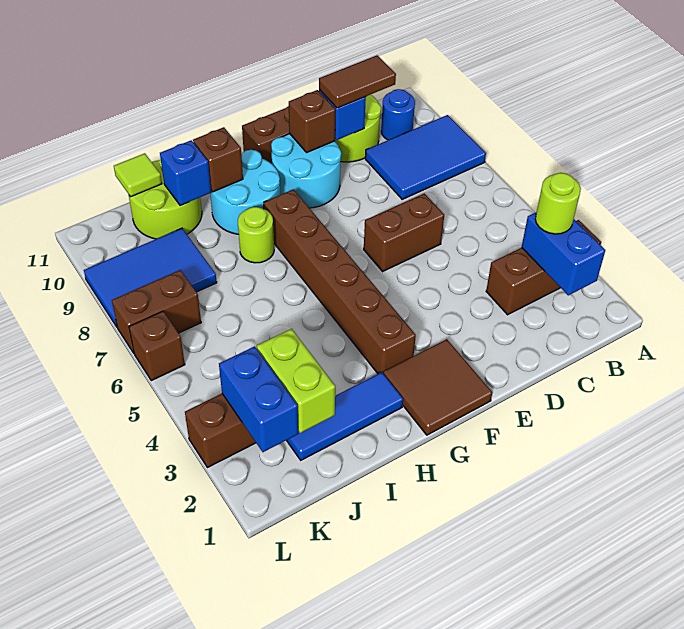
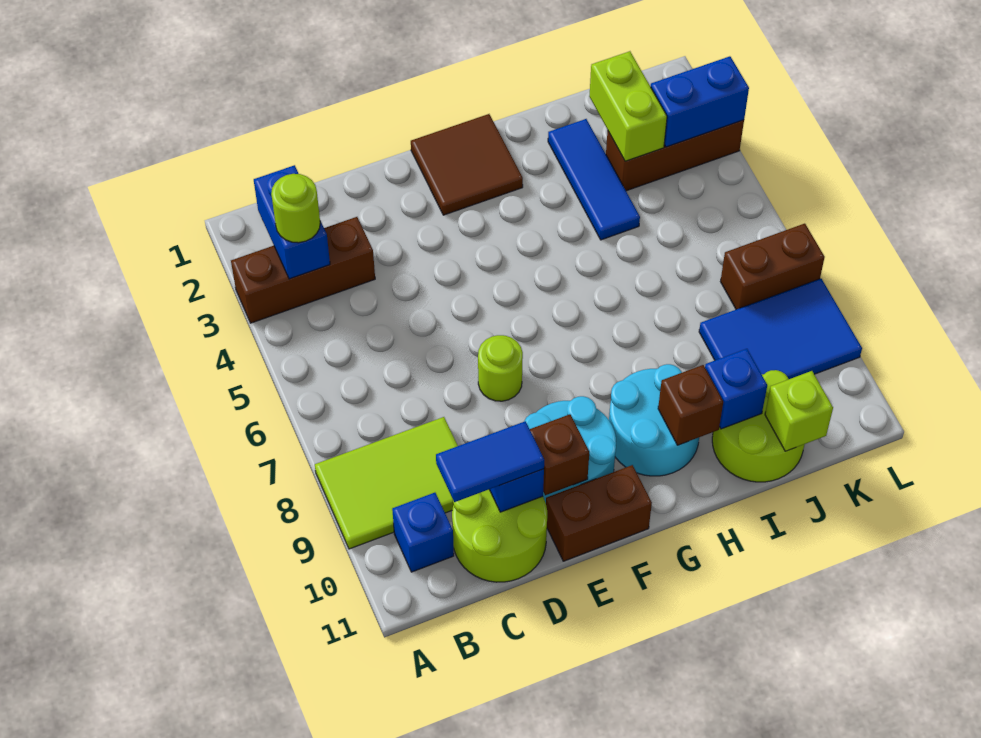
blue tile A8:C9 level 1 -> lime tile A8:C9 level 1
blue round brick B10 level 1 -> blue brick B10 level 1
brown tile C10:D10 level 3 -> blue tile C10:D10 level 3
brown brick D6:E6 level 1 -> none
brown brick G3:G8 level 1 -> none
blue tile H2:J2 level 1 -> blue tile I2:I4 level 1
lime round brick H8 level 1 -> lime round brick E7 level 1
lime tile J11 level 2 -> lime brick J11 level 2
blue brick K2:K3 level 2 -> blue brick K3:L3 level 2
brown brick L6 level 1 -> none

